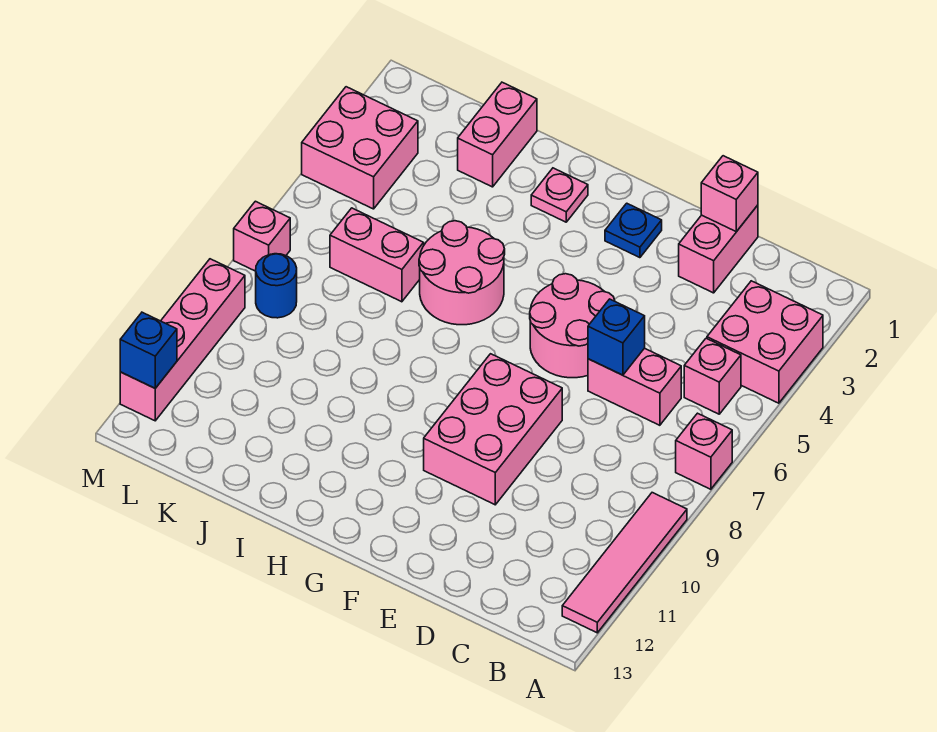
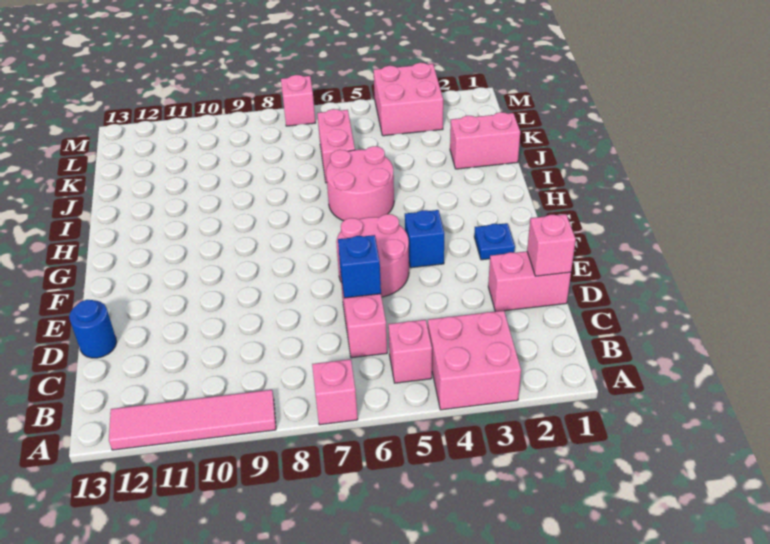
pink brick E8:F10 level 1 -> none
pink plate H2 level 1 -> none
blue round brick L8 level 1 -> blue round brick D13 level 1
pink brick M9:M12 level 1 -> none
blue brick M12 level 2 -> blue brick F4 level 1

